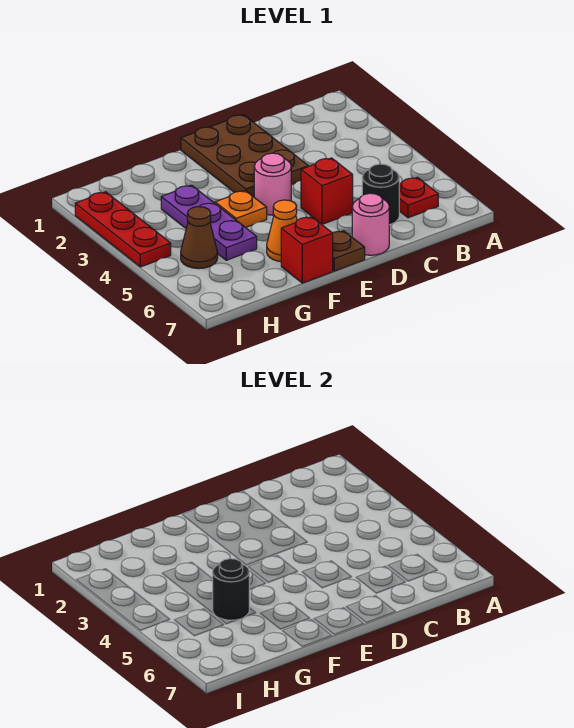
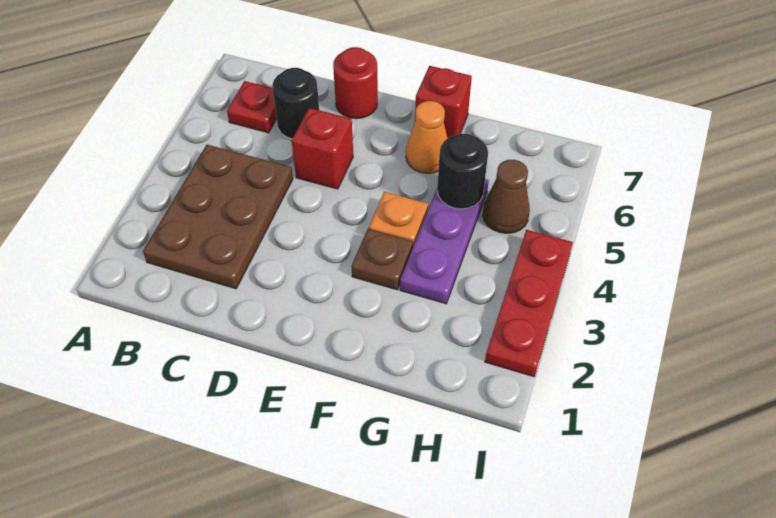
brown plate D1:E3 level 1 -> brown plate B2:C4 level 1
pink round brick D7 level 1 -> red round brick D7 level 1
pink round brick E4 level 1 -> none
brown plate E7 level 1 -> brown plate F3 level 1

